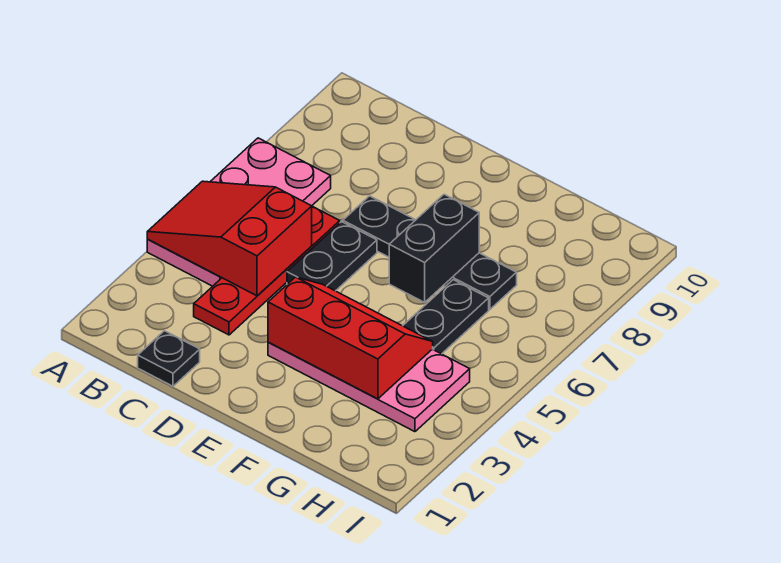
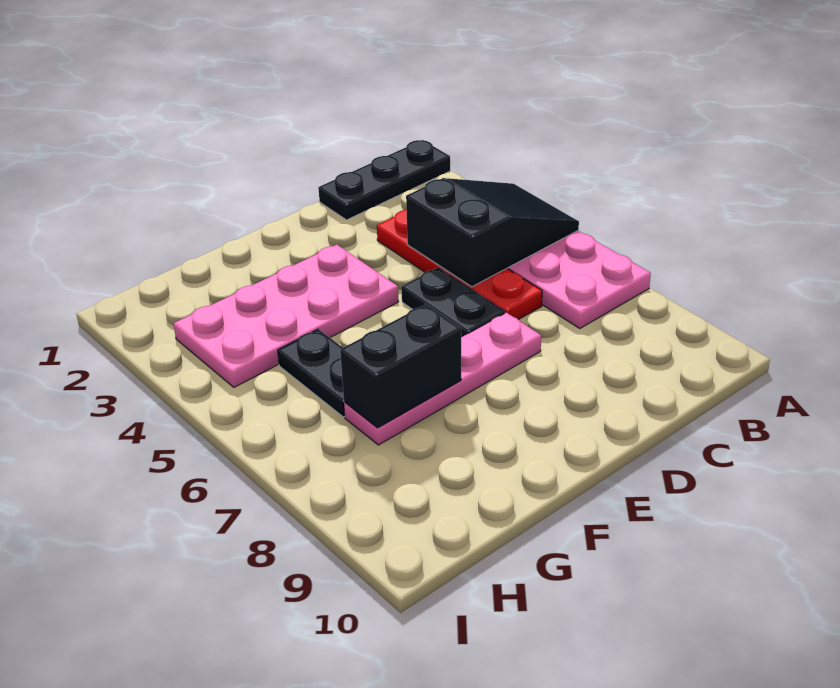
red slope A4:C5 level 2 top C -> black slope A4:C5 level 2 top C
black plate C1 level 1 -> black plate A1:C1 level 1
black plate D7:G7 level 1 -> pink plate D7:G7 level 1
red slope E3:G4 level 2 top 3 -> none
black brick F6:F7 level 2 -> black brick F7:G7 level 2

